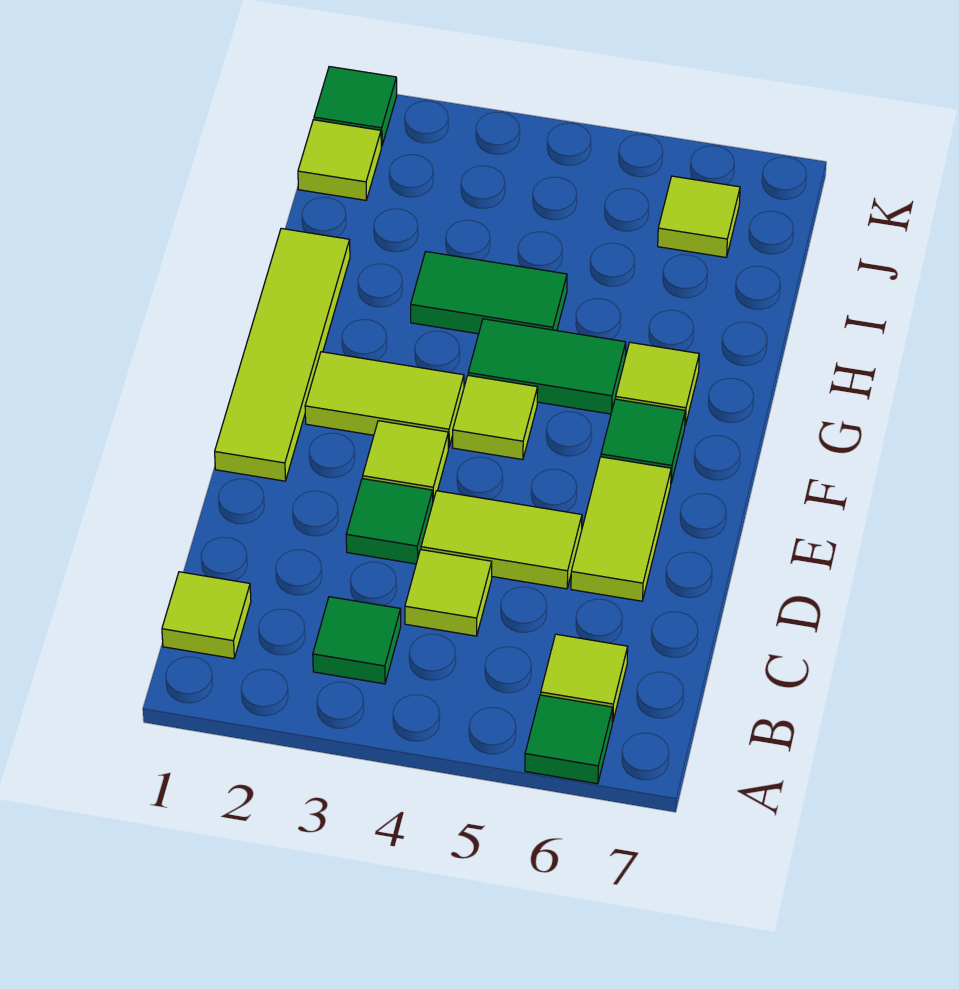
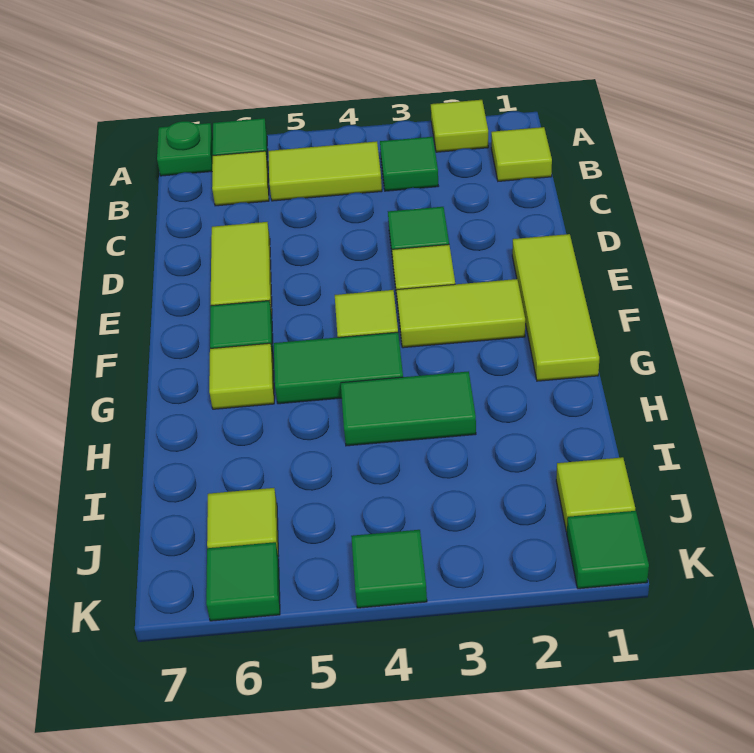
none -> green plate A7 level 1
lime tile C4 level 1 -> lime tile A2 level 1
lime tile D4:D5 level 1 -> lime tile B4:B5 level 1
lime tile E1:H1 level 1 -> lime tile E1:G1 level 1
none -> green tile K4 level 1
none -> green tile K6 level 1

